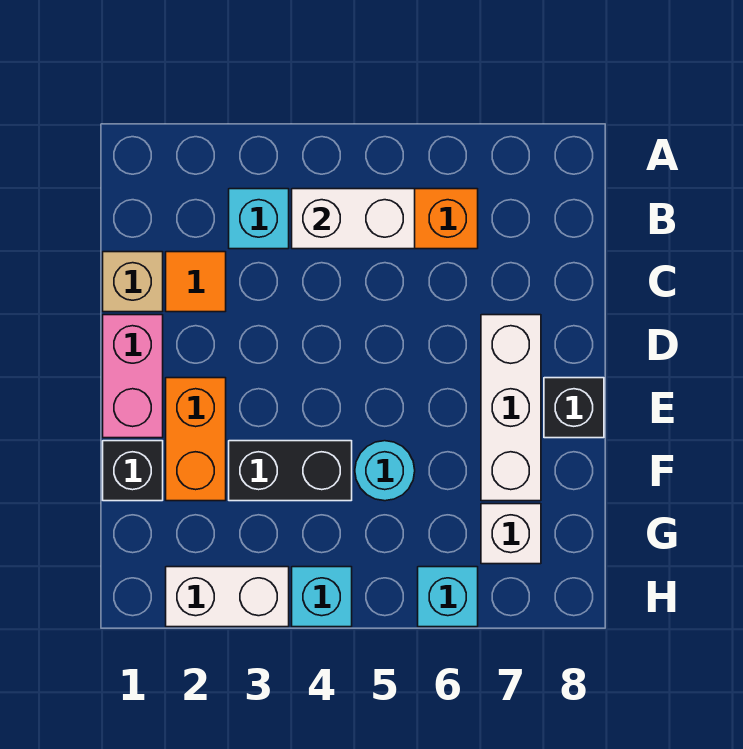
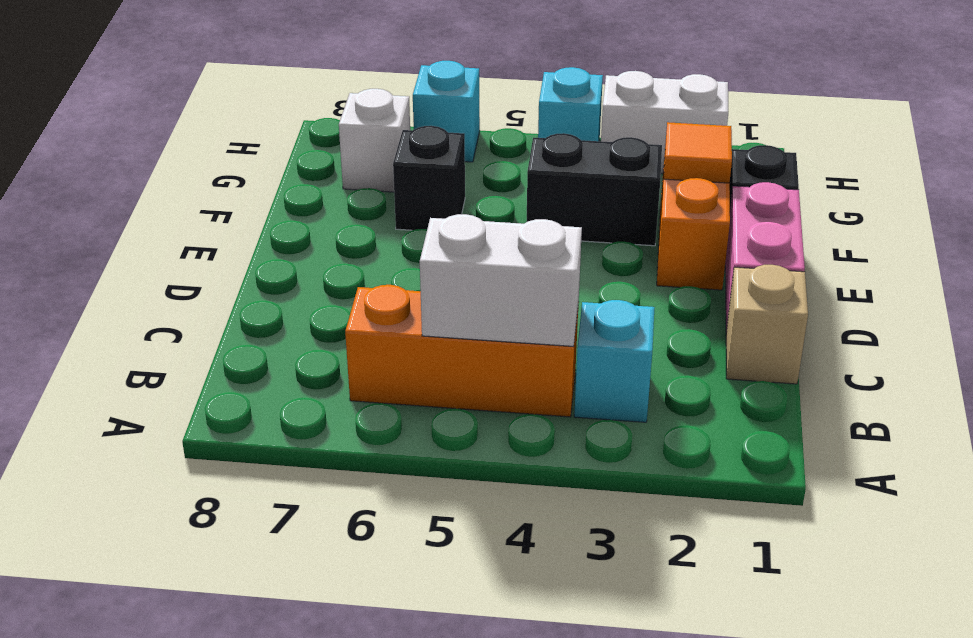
orange tile C2 level 1 -> orange tile F2 level 2
white brick D7:F7 level 1 -> none
black brick E8 level 1 -> black brick F6 level 1
cyan round brick F5 level 1 -> none

